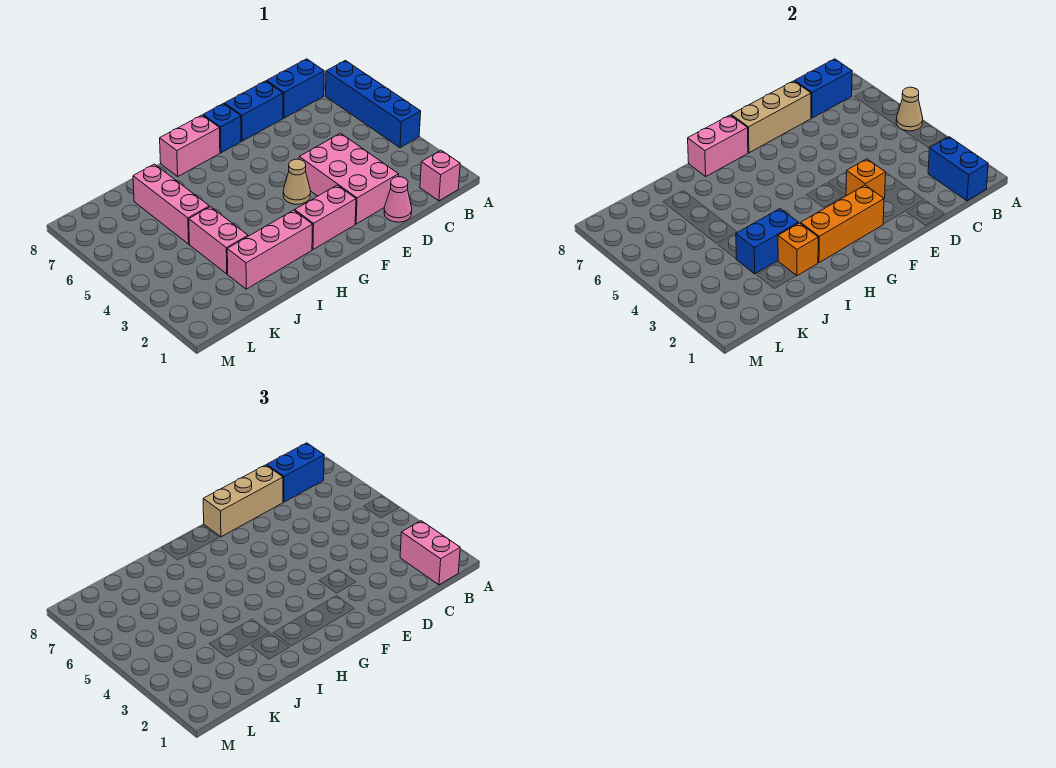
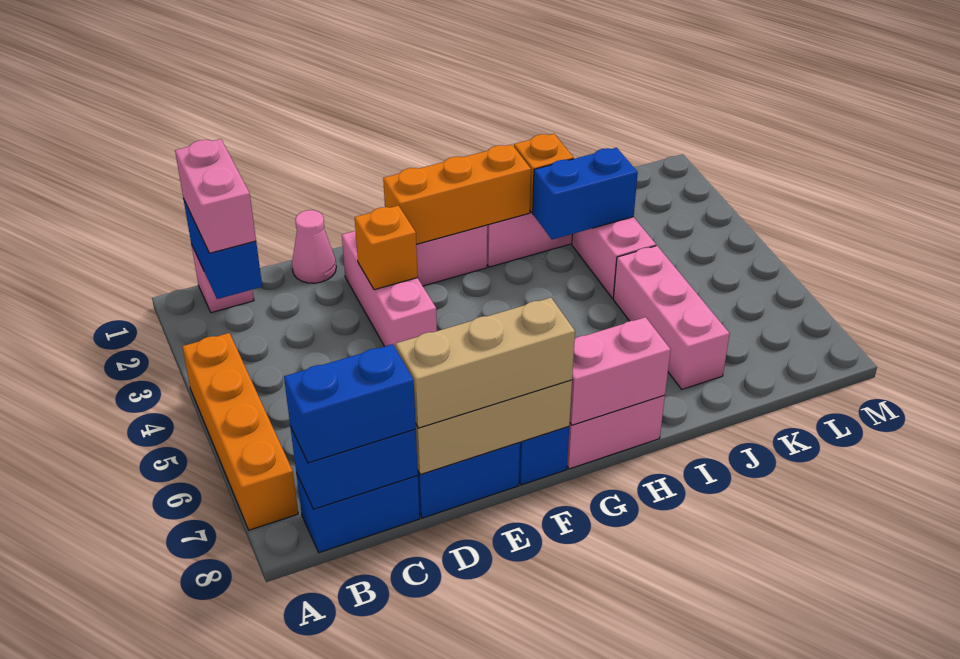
blue brick A4:A7 level 1 -> orange brick A4:A7 level 1
tan cone A5 level 2 -> none
pink brick D2:E4 level 1 -> pink brick E2:E4 level 1
tan cone F4 level 1 -> none

